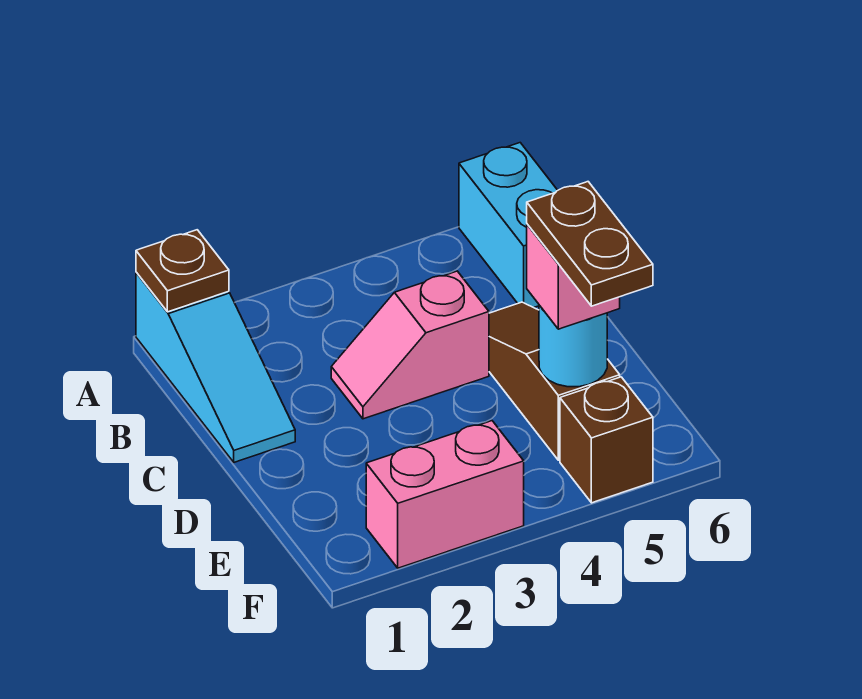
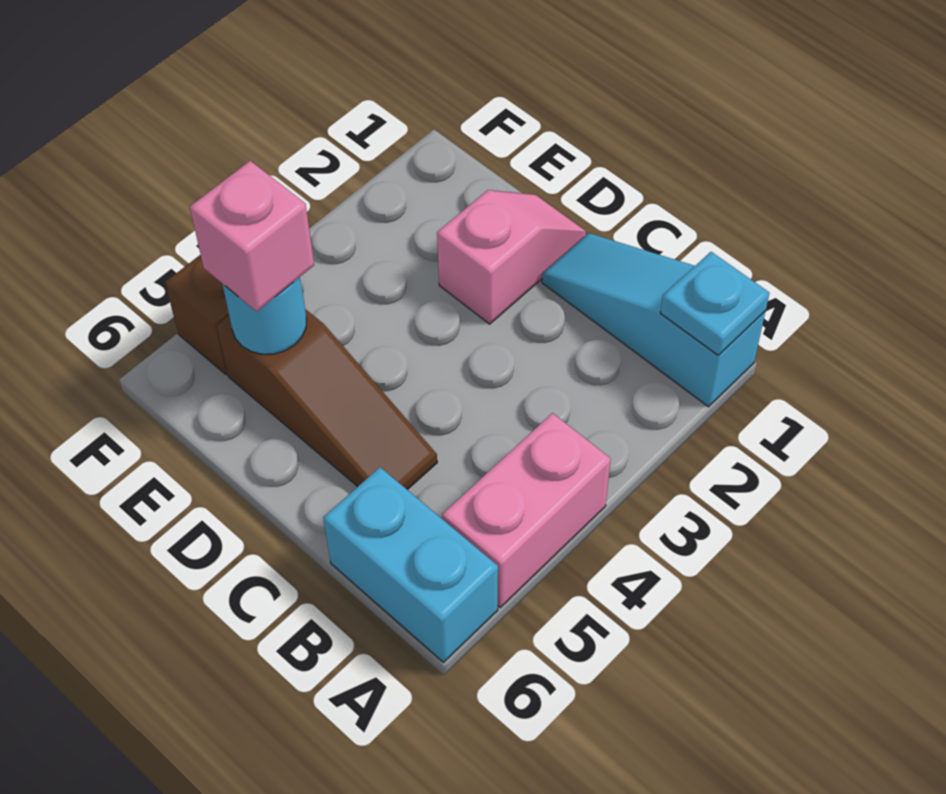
brown plate A1 level 2 -> cyan plate A1 level 2
pink slope C3:C4 level 1 top 4 -> pink slope D1:D2 level 1 top 2
brown plate E5:F5 level 4 -> none
pink brick F2:F3 level 1 -> pink brick A4:A5 level 1

